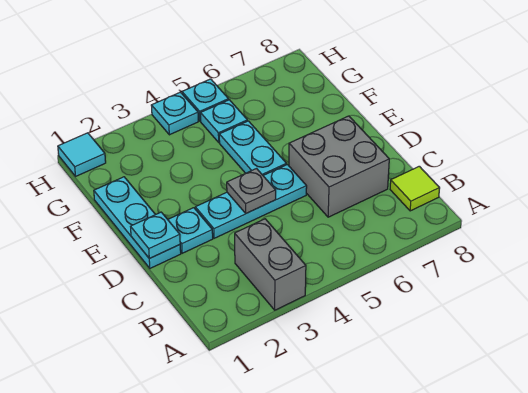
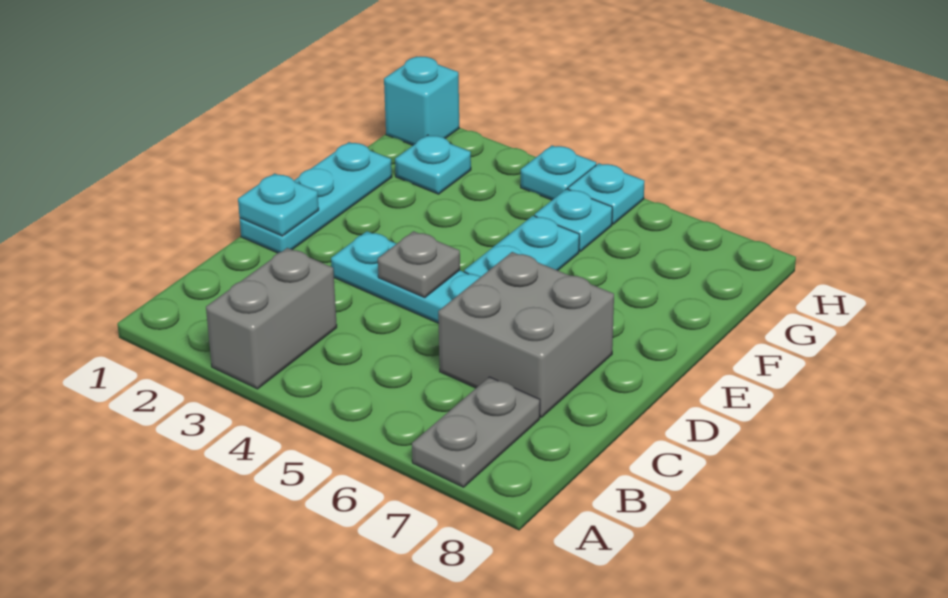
none -> grey plate A7:B7 level 1
lime tile B8 level 1 -> none
cyan plate D2 level 1 -> cyan plate G2 level 1
cyan tile H1 level 1 -> cyan brick H1 level 1

